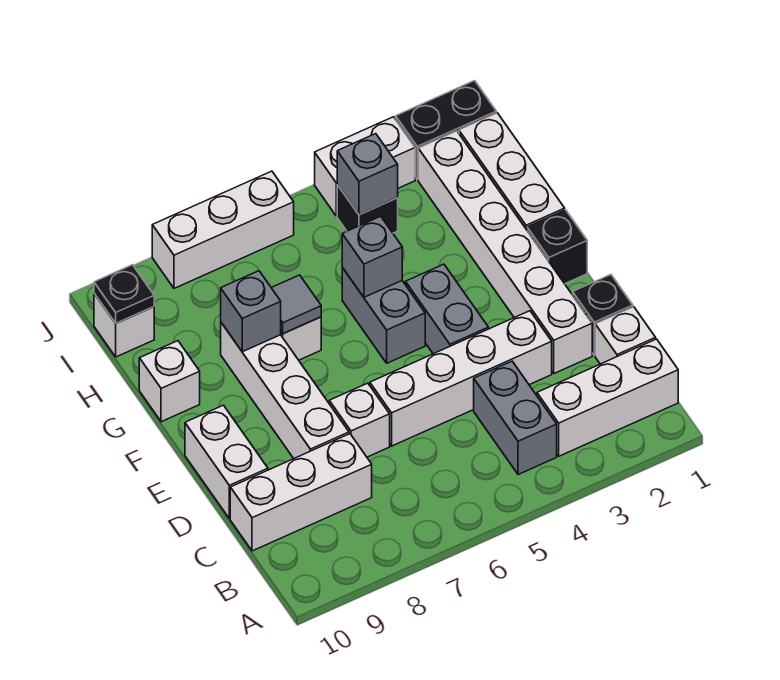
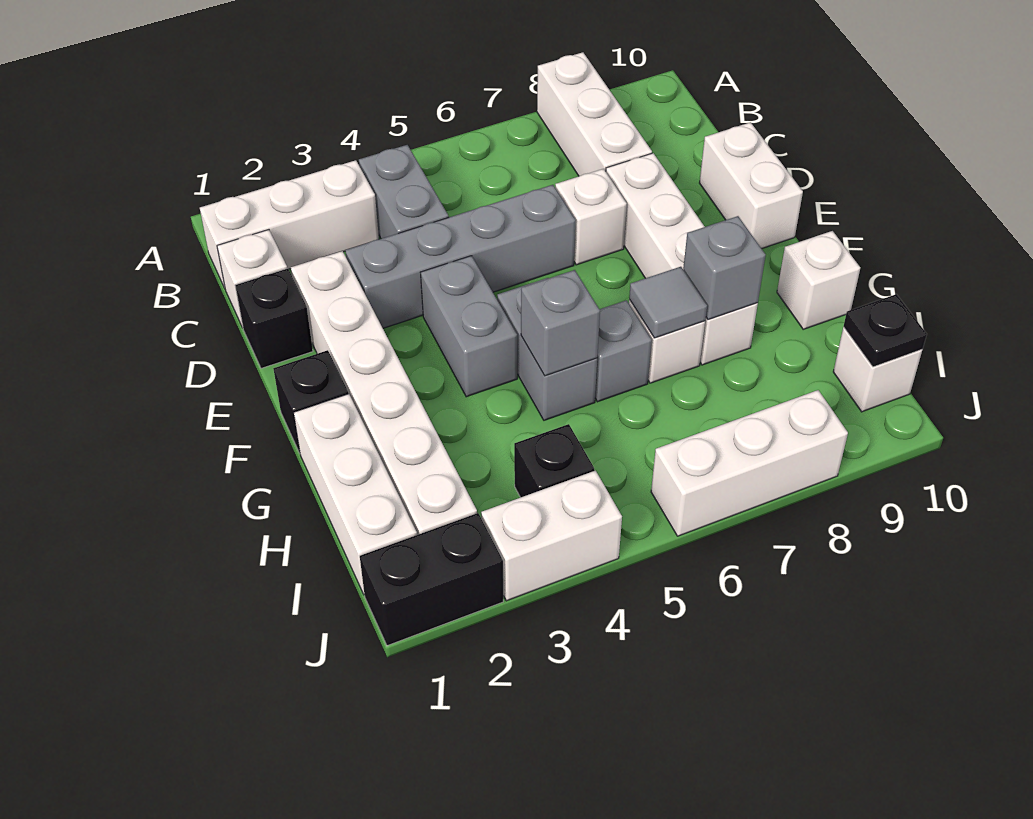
white brick C8:C10 level 1 -> white brick A8:C8 level 1
white brick D3:D6 level 1 -> grey brick D3:D6 level 1
grey brick I4 level 2 -> grey brick G6 level 1

